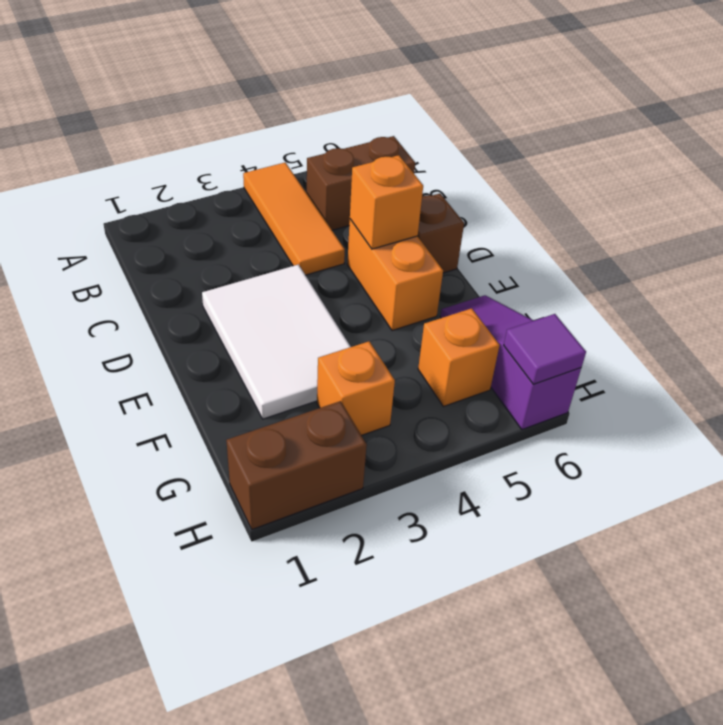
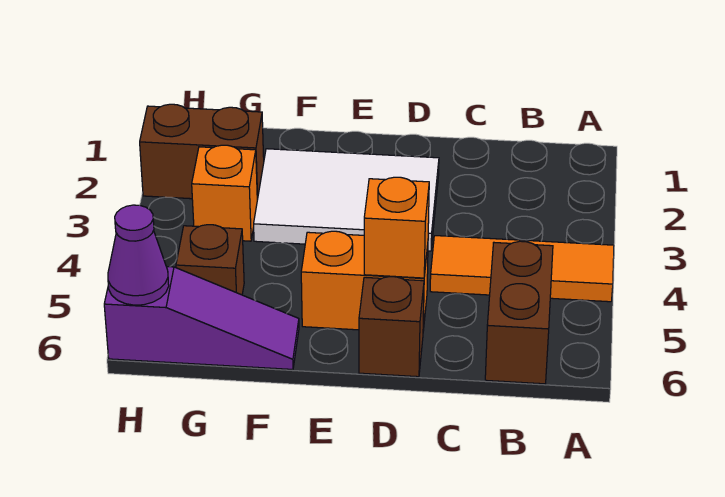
orange brick G5 level 1 -> brown brick G5 level 1
brown brick H1:H2 level 1 -> brown brick G2:H2 level 1
purple tile H6 level 2 -> purple cone H6 level 2

